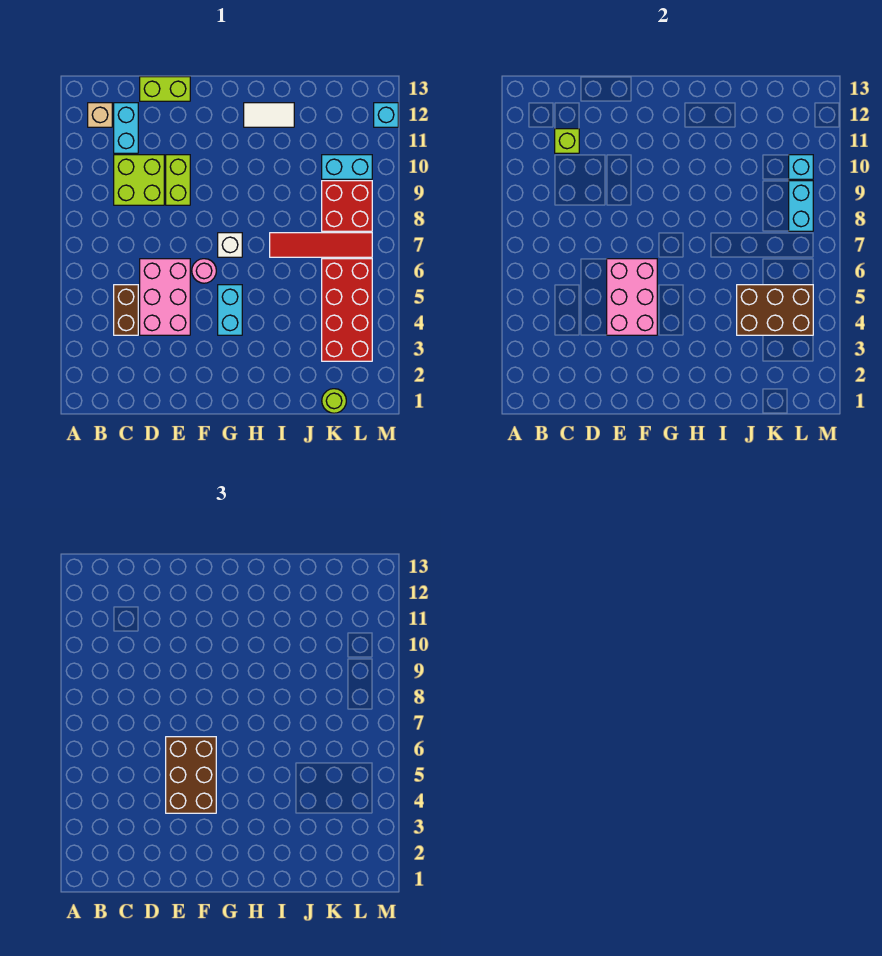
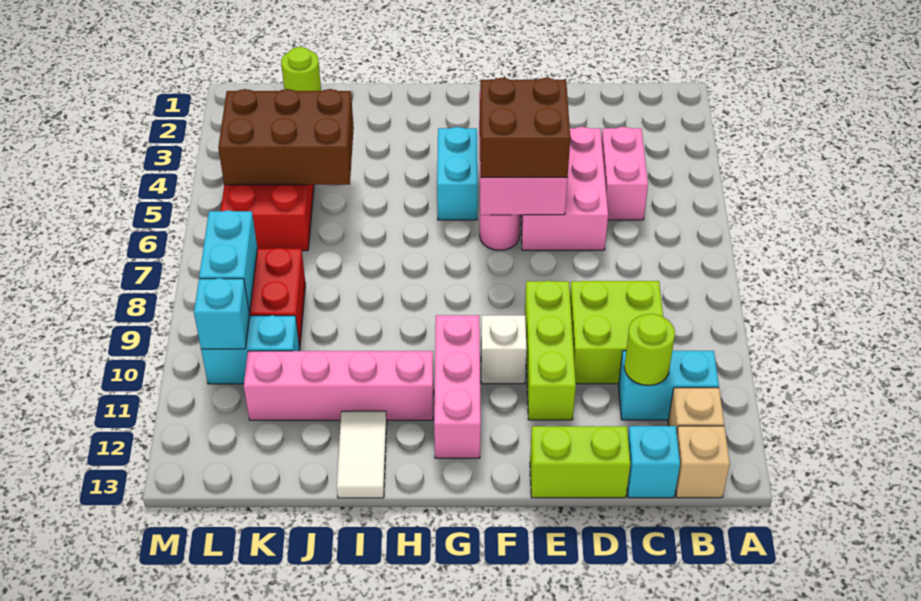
none -> tan brick B13 level 1
brown brick C4:C5 level 1 -> pink brick C4:C5 level 1
cyan brick C11:C12 level 1 -> cyan brick B11:C11 level 1
lime brick C11 level 2 -> lime round brick C11 level 2
brown brick E4:F6 level 3 -> brown brick E5:F6 level 3
lime brick E9:E10 level 1 -> lime brick E9:E11 level 1
white brick G7 level 1 -> white brick F10 level 1
none -> pink brick G10:G12 level 1
none -> pink brick H11:K11 level 1
white tile H12:I12 level 1 -> white tile I12:I13 level 1
red tile I7:L7 level 1 -> none
cyan brick M12 level 1 -> cyan brick C13 level 1

